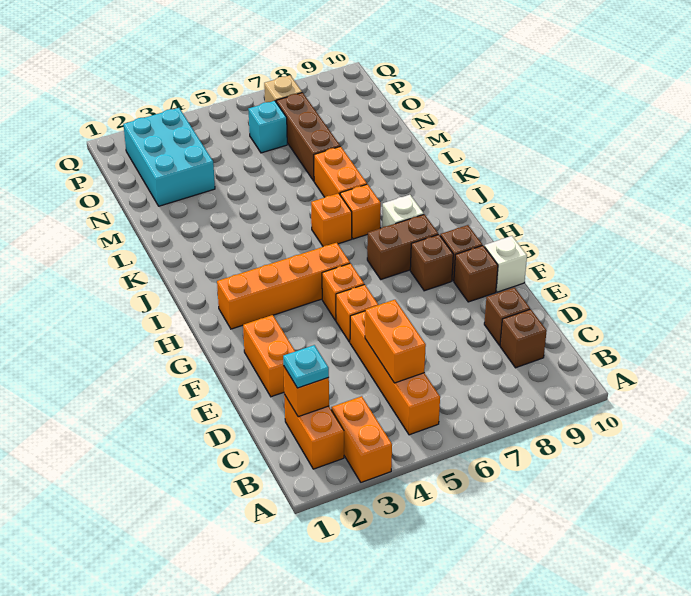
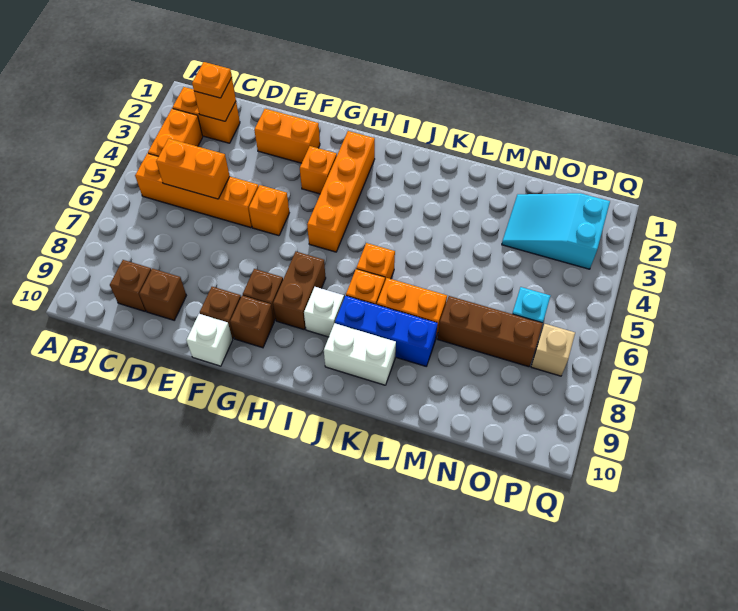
orange brick A3:B3 level 1 -> orange brick B3:B4 level 1
cyan plate C2 level 3 -> orange plate C2 level 3
orange brick G5 level 1 -> orange brick G3 level 1
none -> blue brick J8:L8 level 1
none -> white brick J9:K9 level 1
cyan brick N2:P3 level 1 -> cyan slope N2:P3 level 1 top P

